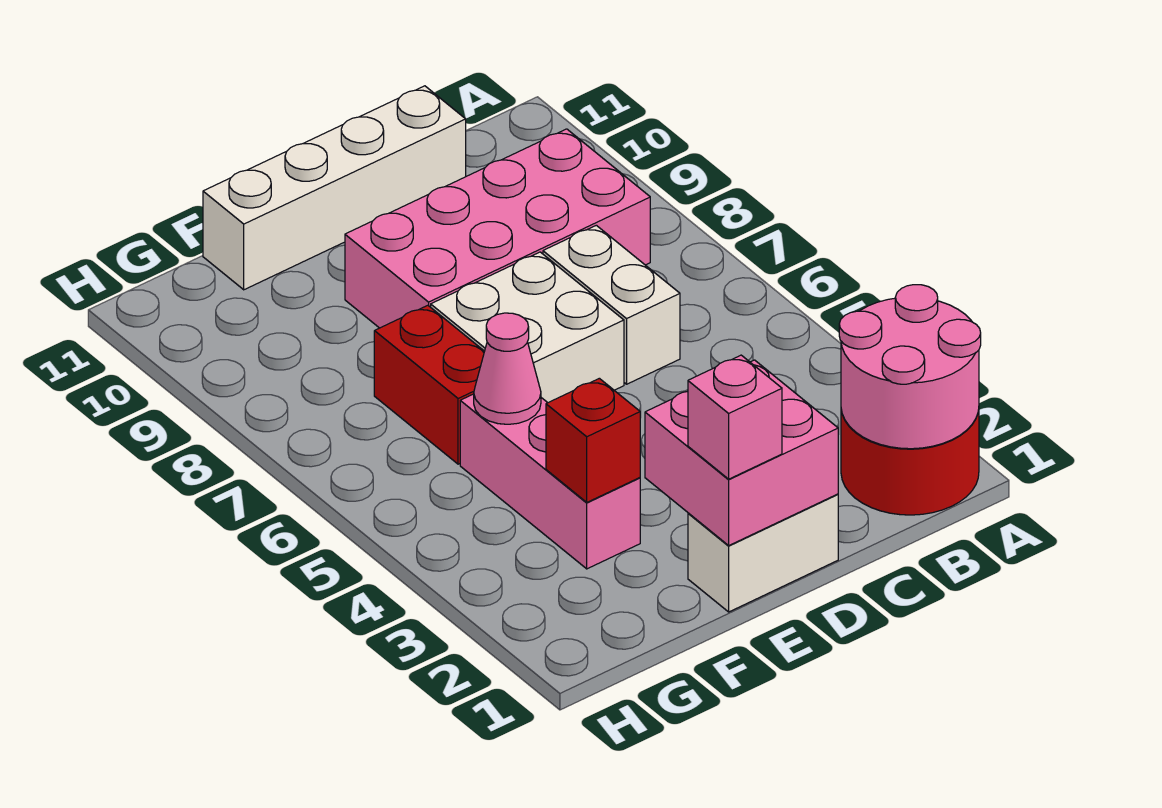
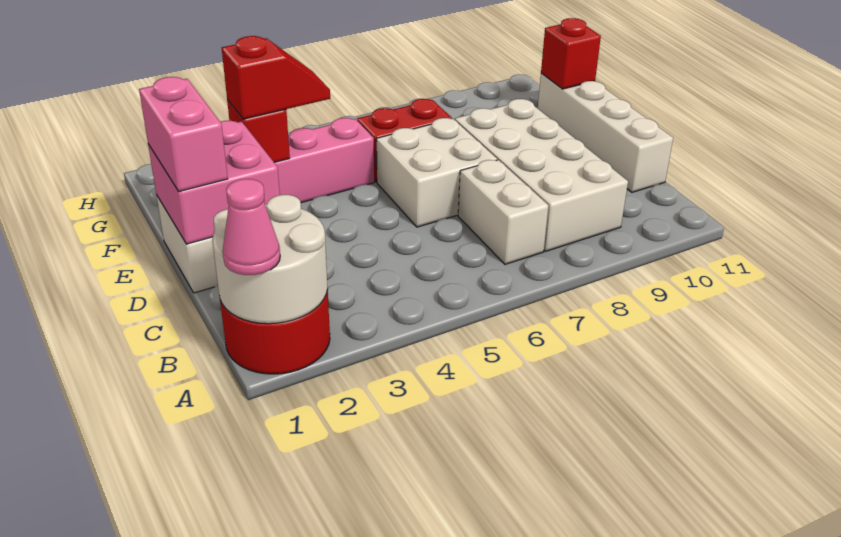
pink round brick A1:B2 level 2 -> white round brick A1:B2 level 2
pink brick B8:E9 level 1 -> white brick B8:E9 level 1
white brick C6:C7 level 1 -> white brick B7:C7 level 1
pink brick E1 level 3 -> pink brick D1:E1 level 3
none -> red slope F3:F4 level 3 top 3
pink cone F5 level 2 -> pink cone A1 level 3
none -> red brick F11 level 2

